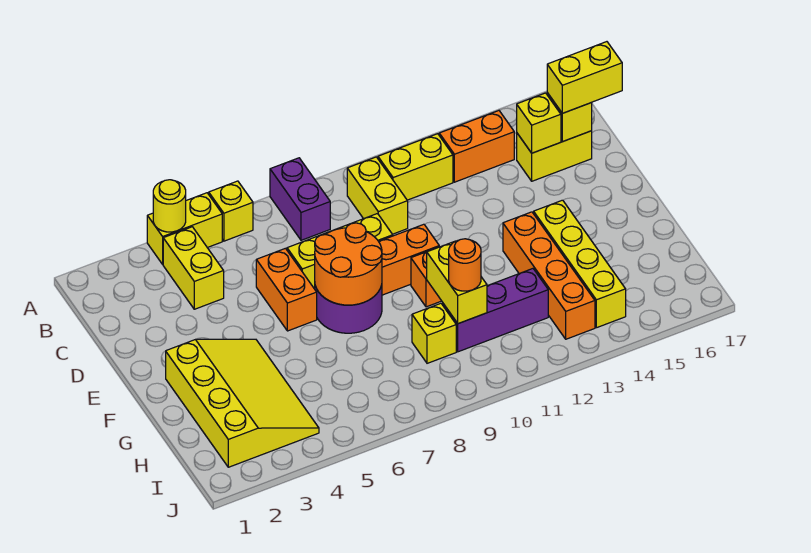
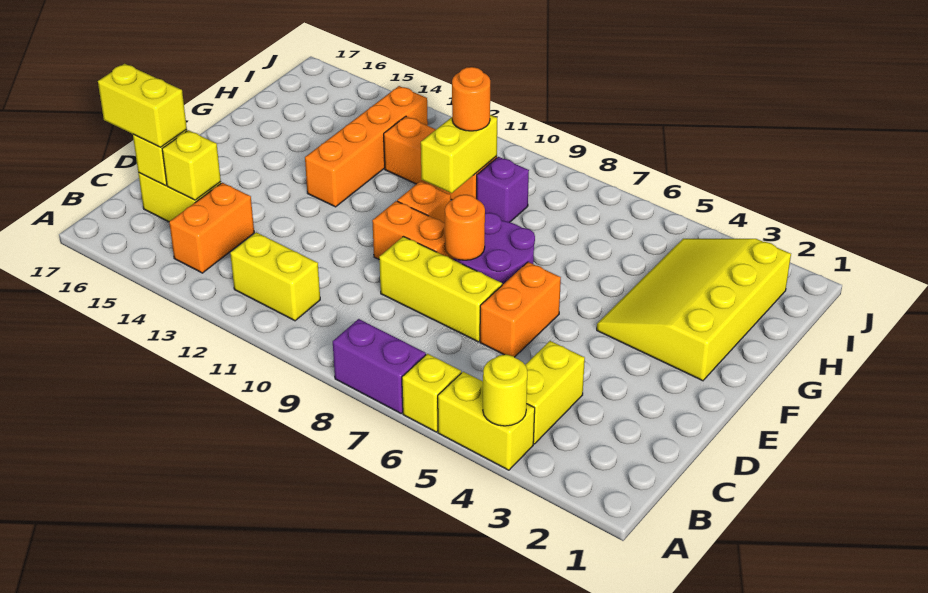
purple brick A8:B8 level 1 -> purple brick A7:A8 level 1
yellow brick B10:C10 level 1 -> none
orange brick B13:B14 level 1 -> orange brick B14:C14 level 1
orange round brick E7:F8 level 2 -> orange round brick E8 level 2
yellow brick F14:I14 level 1 -> none
yellow brick H9 level 1 -> purple brick H9 level 1
purple brick H10:H12 level 1 -> orange brick H10:H12 level 1

